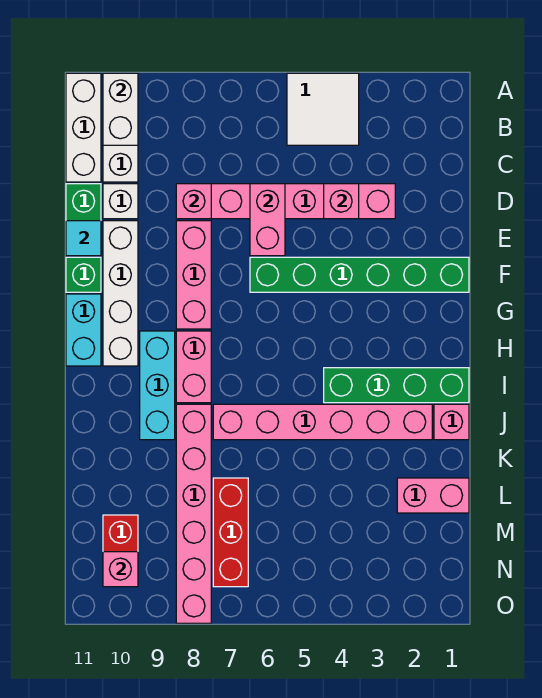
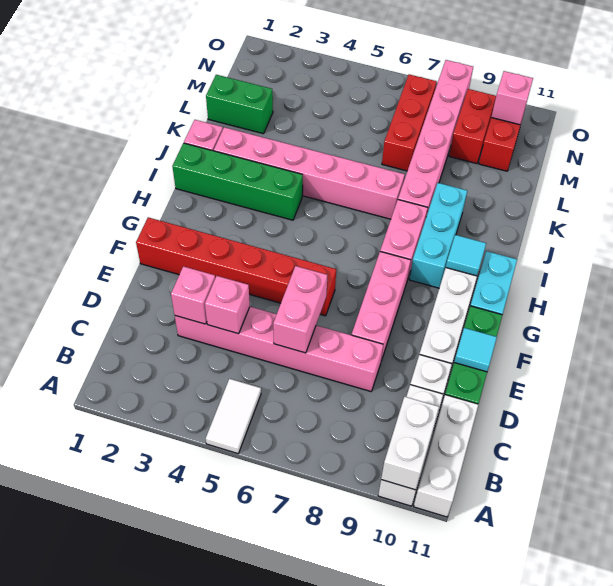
white tile A4:B5 level 1 -> white tile A5:B5 level 1
pink brick D8 level 2 -> pink brick D3 level 2
green brick F1:F6 level 1 -> red brick F1:F6 level 1
none -> cyan tile H10 level 2
pink brick L1:L2 level 1 -> green brick L1:L2 level 1
none -> red brick M9:N9 level 1

